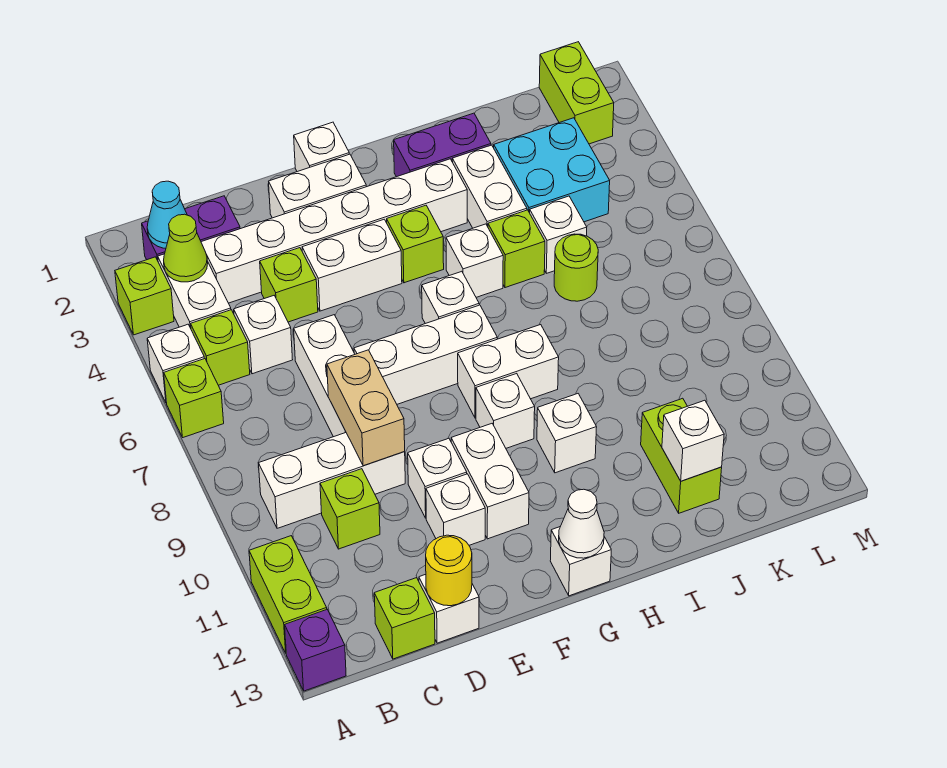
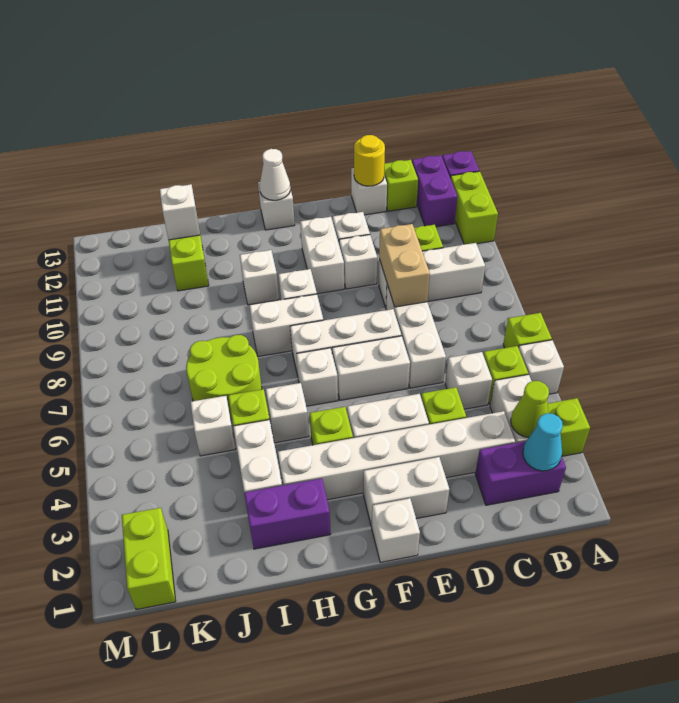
none -> purple brick B12:B13 level 1
none -> white brick E6:F6 level 1
cyan brick J3:K4 level 1 -> none
lime round brick J6 level 1 -> lime round brick I6:J7 level 1

